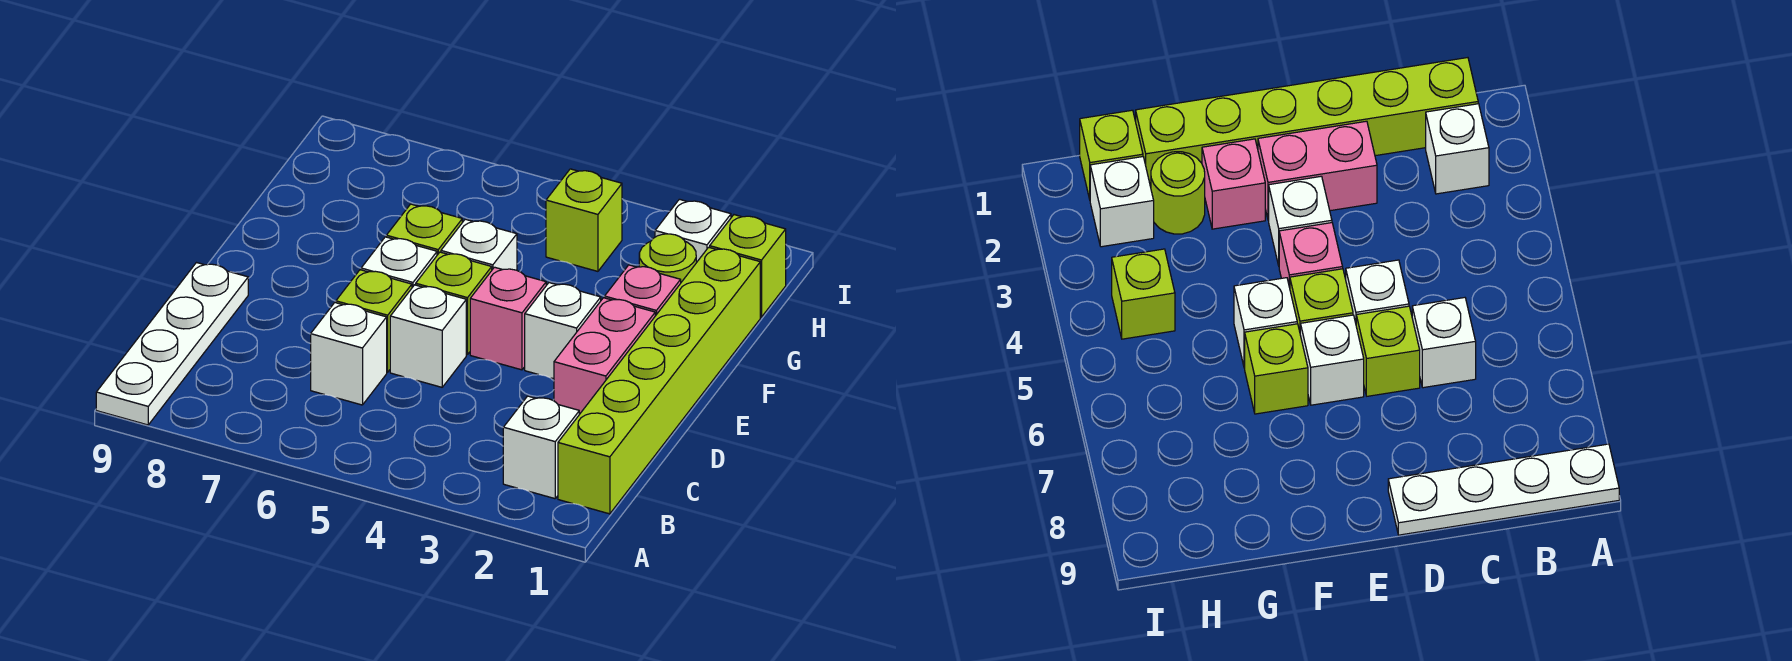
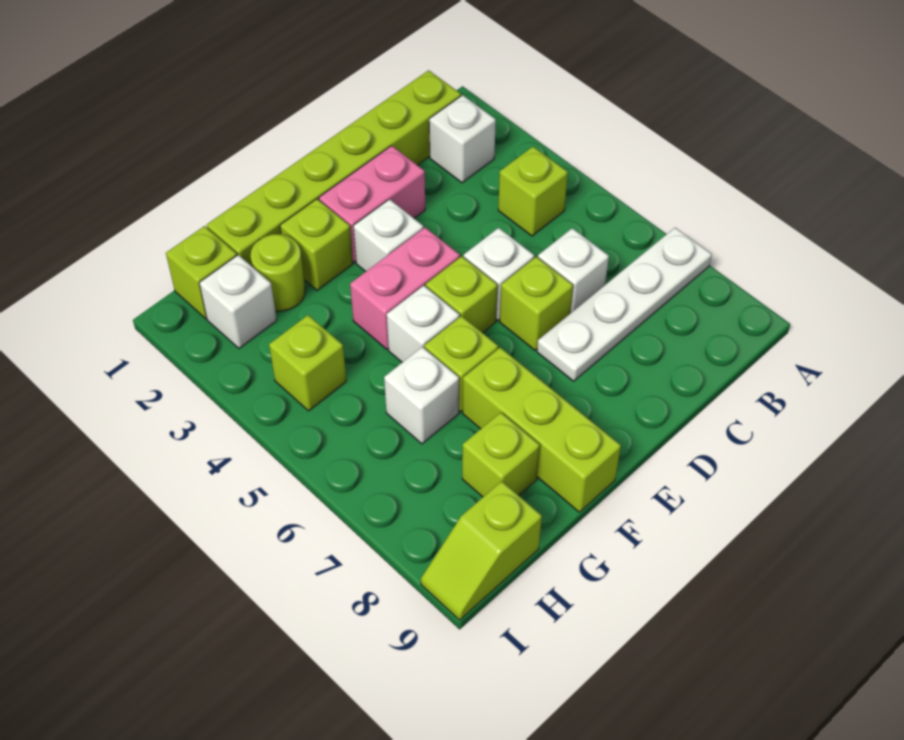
white plate A9:D9 level 1 -> white plate A7:D7 level 1
none -> lime brick B4 level 1
pink brick E4 level 1 -> pink brick E4:F4 level 1
white brick E6 level 1 -> white brick G6 level 1
pink brick F2 level 1 -> lime brick F2 level 1
none -> lime brick F7:F9 level 1
none -> lime brick G8 level 1
none -> lime slope H9:I9 level 1 top H

